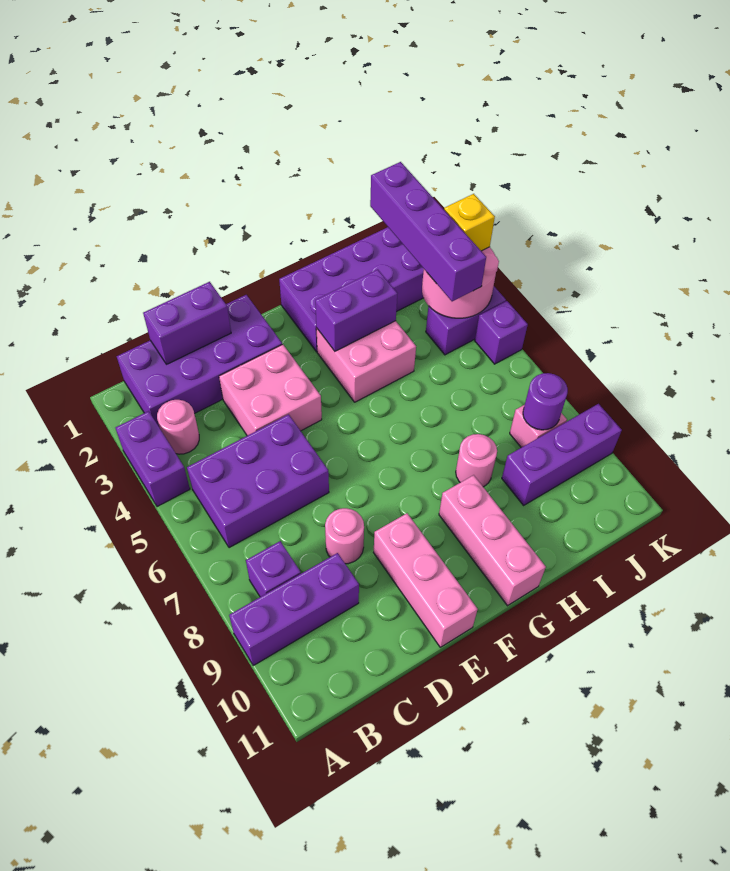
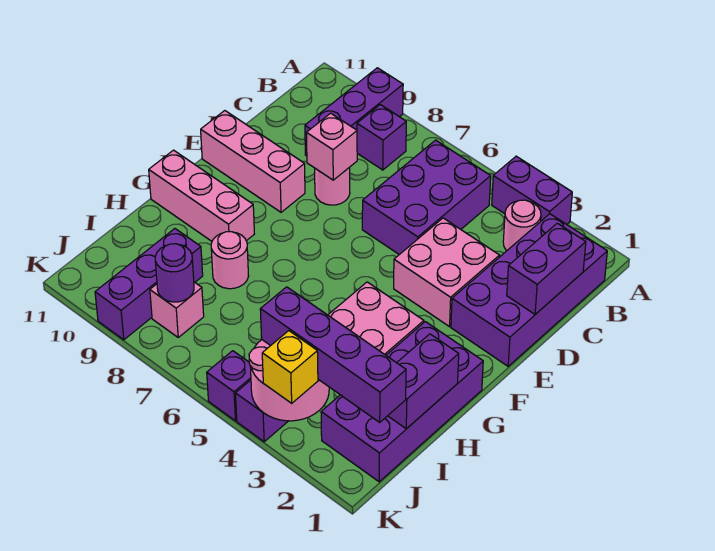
none -> pink brick D8 level 2
purple brick G3:H3 level 2 -> purple brick H1:I1 level 2

